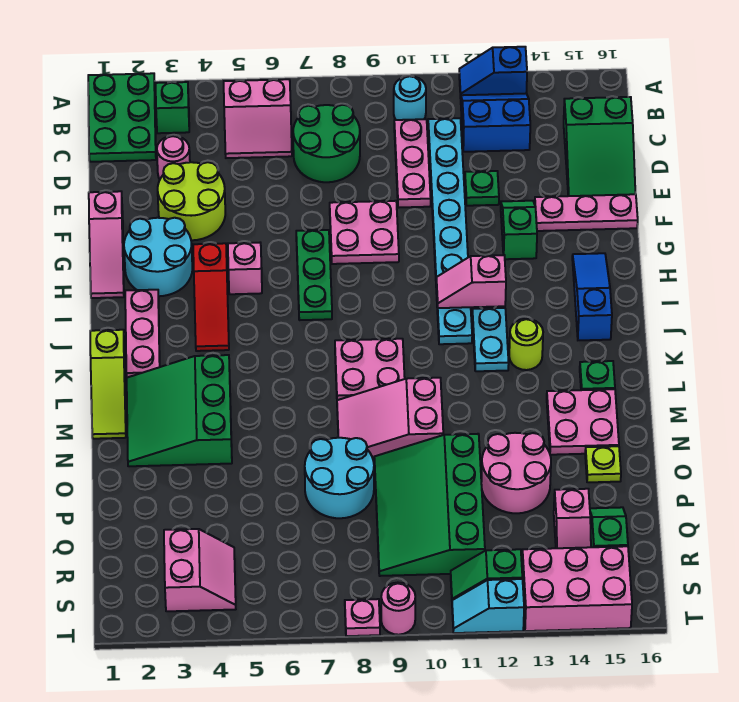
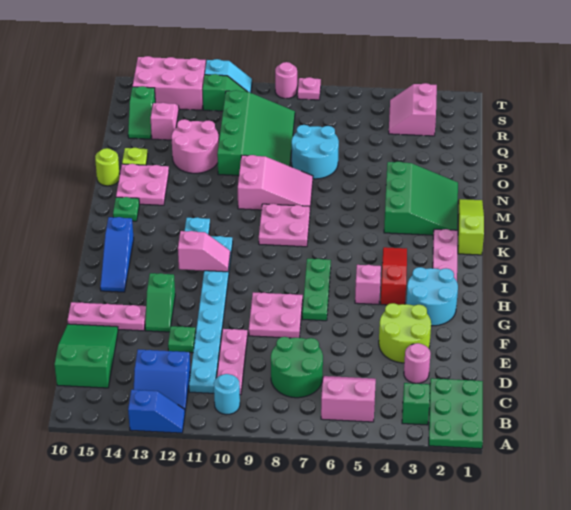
pink slope F1:H1 level 1 top F -> none
lime round brick K13 level 1 -> lime round brick N16 level 1

